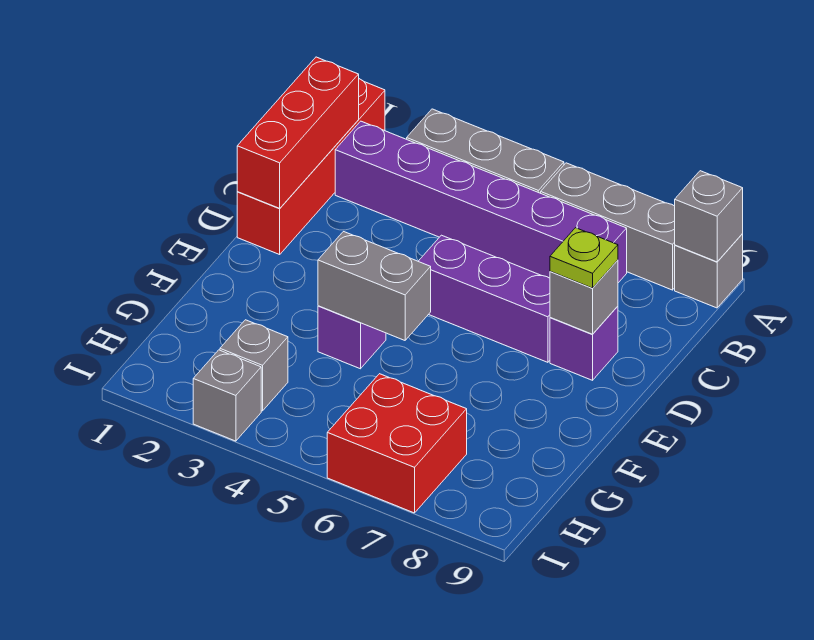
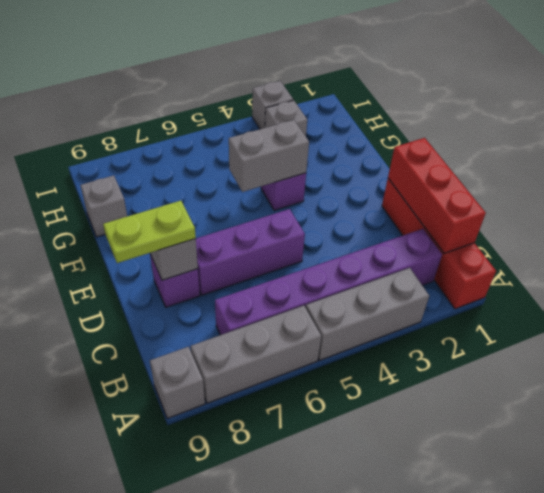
grey brick A9 level 2 -> grey brick G9 level 1
lime plate D8 level 3 -> lime plate D8:D9 level 3
red brick H6:I7 level 1 -> none

